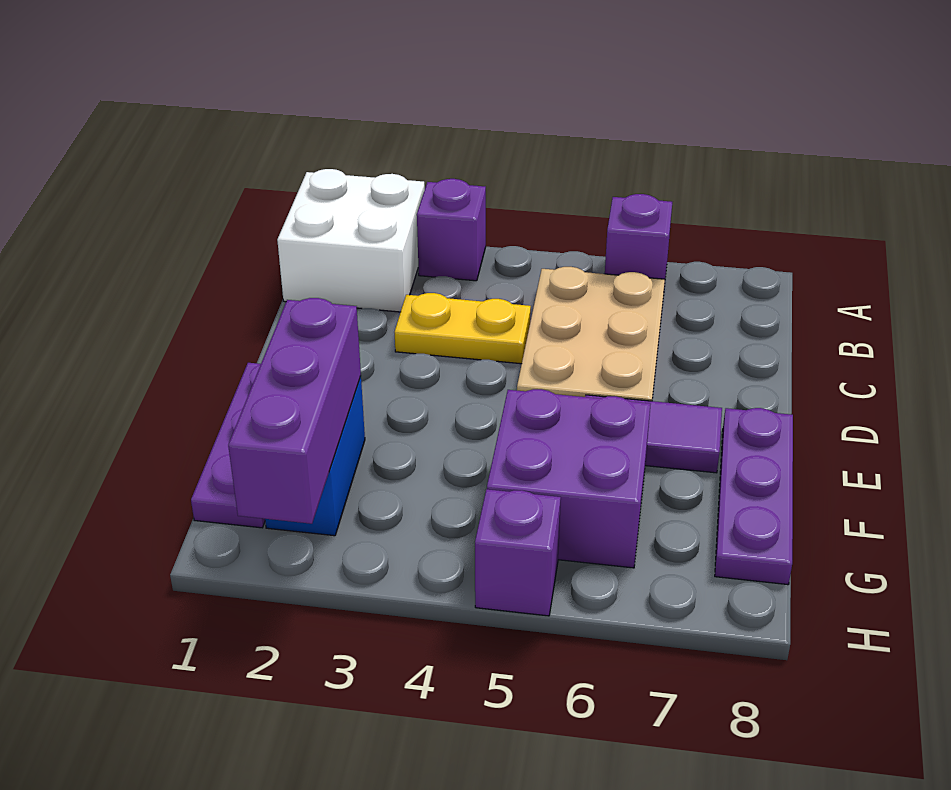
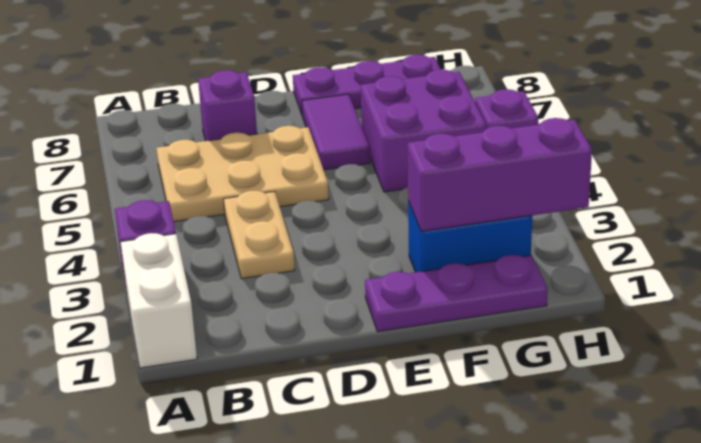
white brick A1:B2 level 1 -> white brick A1:A2 level 1
purple brick A6 level 1 -> purple brick C7 level 1
yellow plate C3:C4 level 1 -> tan plate C3:C4 level 1

